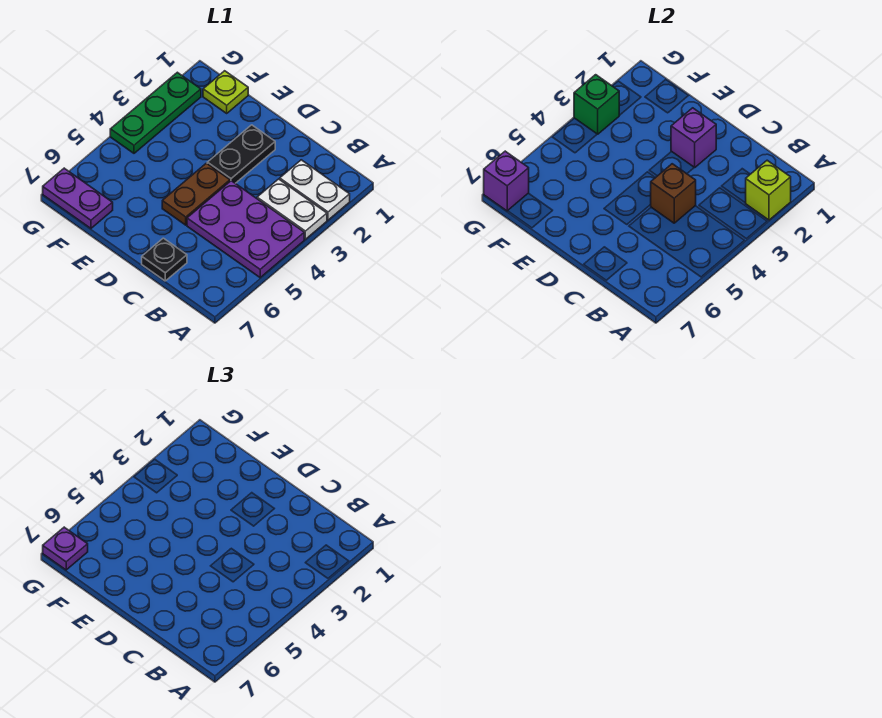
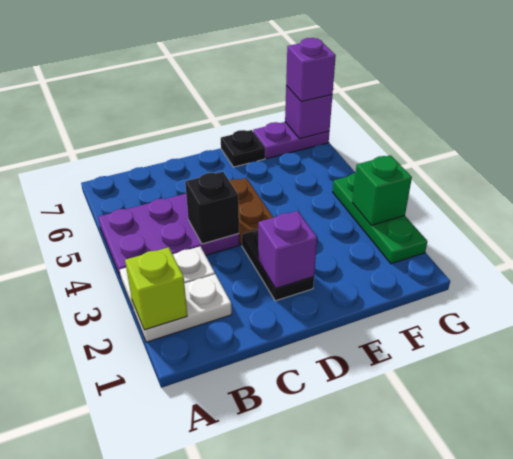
brown brick C4 level 2 -> black brick C4 level 2
black plate C7 level 1 -> black plate E7 level 1
lime plate F1 level 1 -> none
purple plate G7 level 3 -> purple brick G7 level 3

